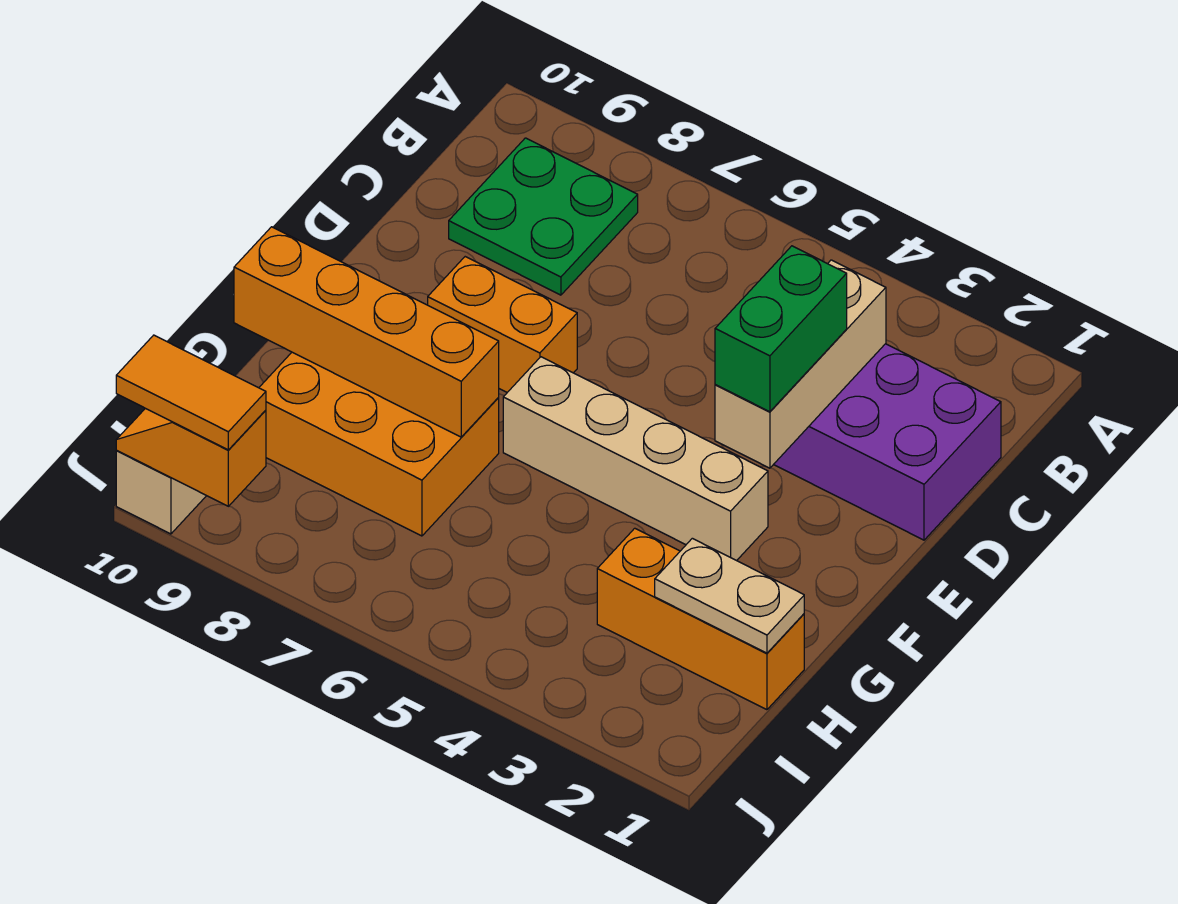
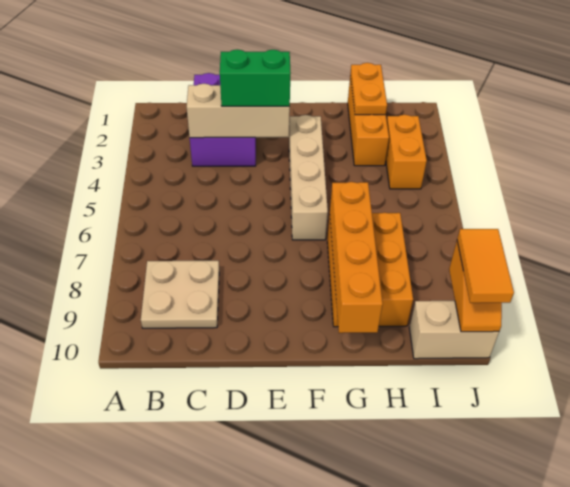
green plate B8:C9 level 1 -> tan plate B8:C9 level 1
orange brick E7:E8 level 1 -> orange brick I3:I4 level 1
tan plate H1:H2 level 2 -> orange plate H1:H2 level 2

